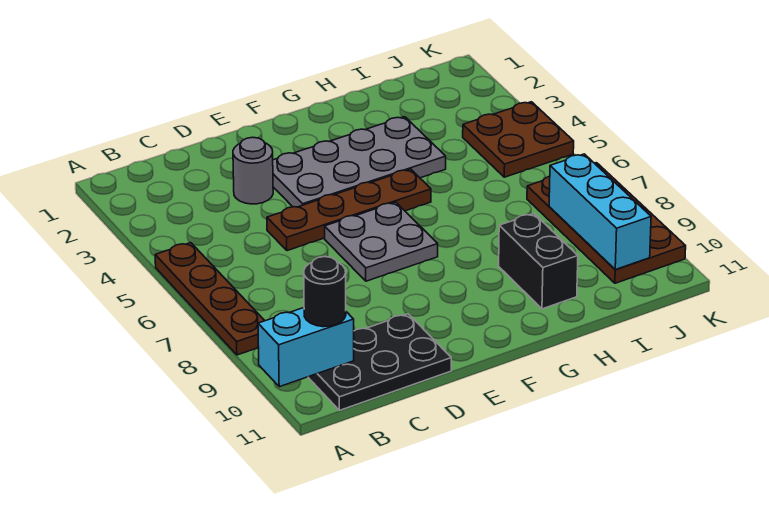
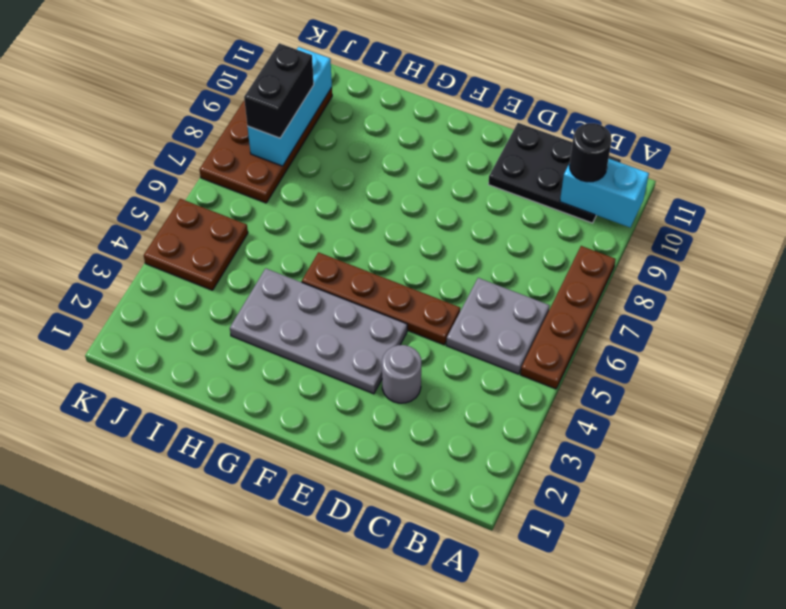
grey plate E6:F7 level 1 -> grey plate B5:C6 level 1
black brick H9:H10 level 1 -> black brick J8:J9 level 3

